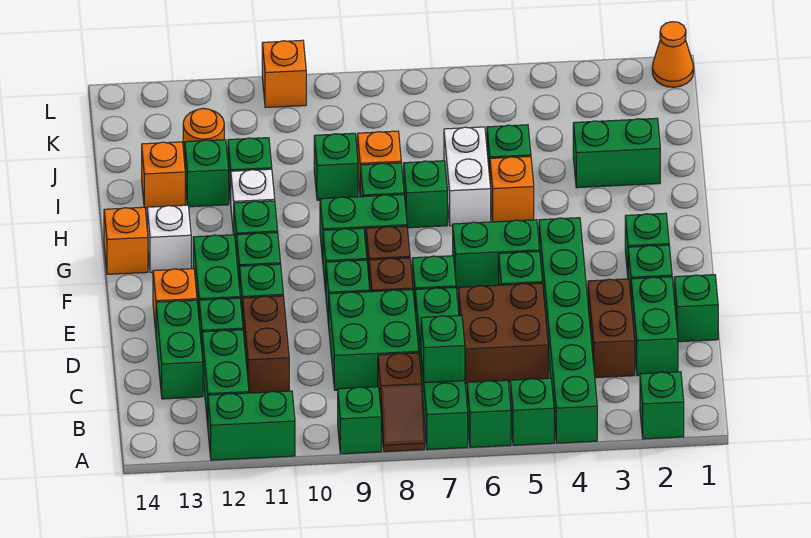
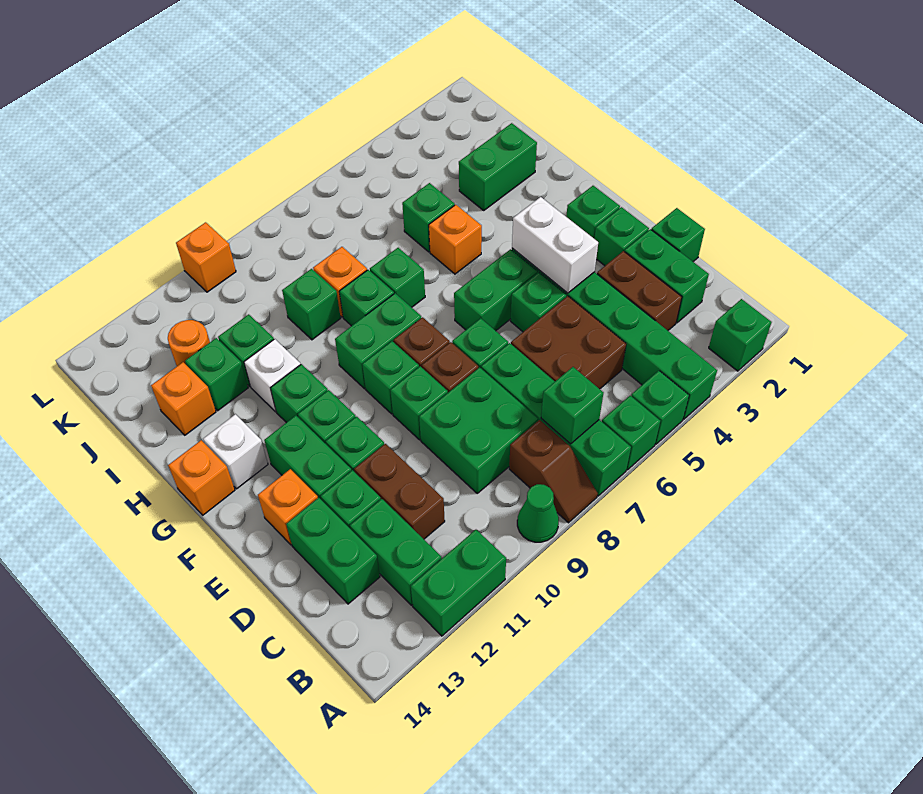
green brick A9 level 1 -> green cone A9 level 1
white brick H6:I6 level 1 -> white brick E4:F4 level 2
orange cone L1 level 1 -> none

